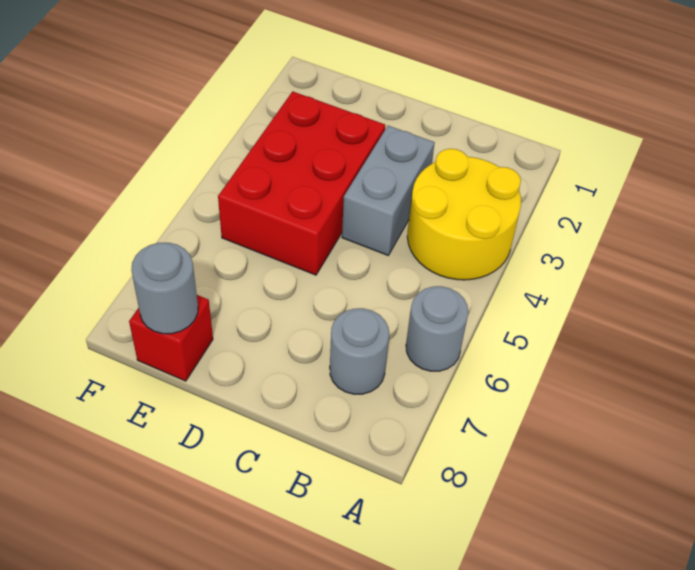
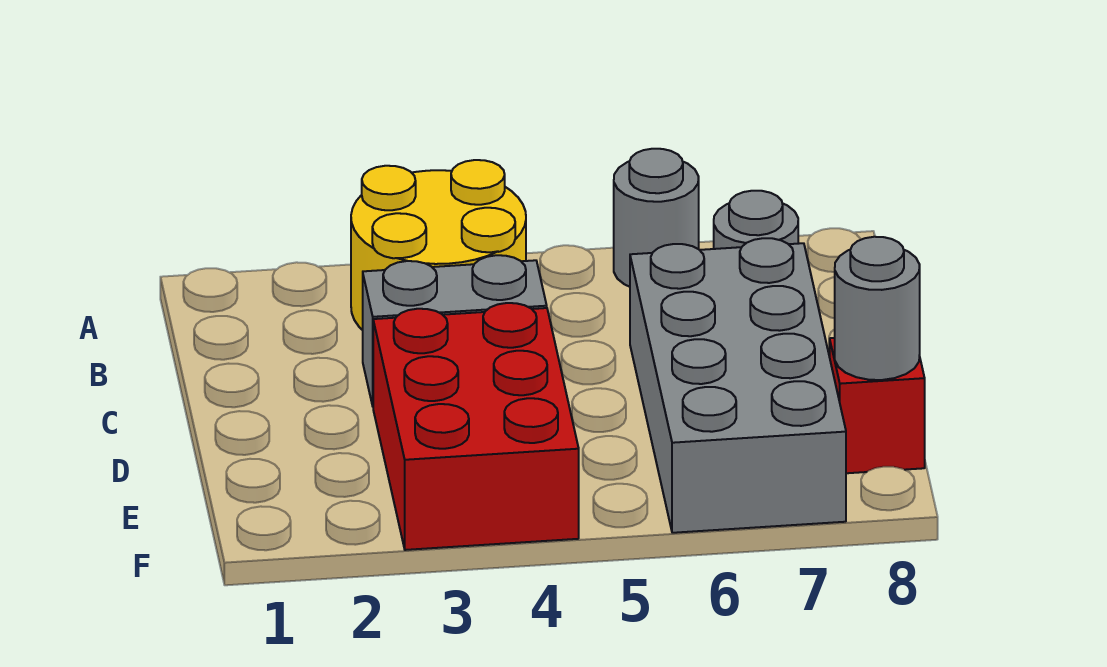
none -> grey brick C6:F7 level 1
red brick D3:E5 level 1 -> red brick D3:F4 level 1

